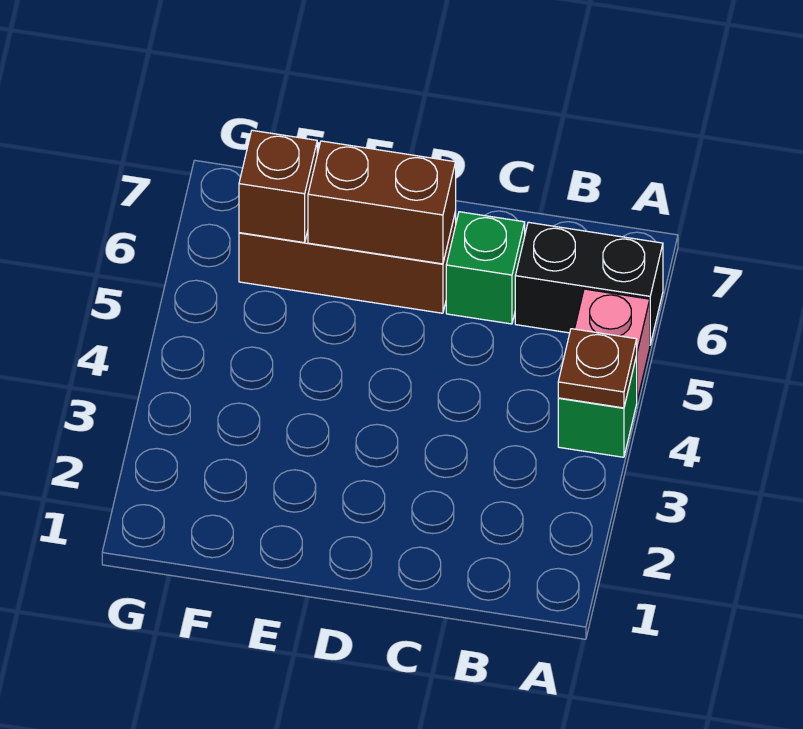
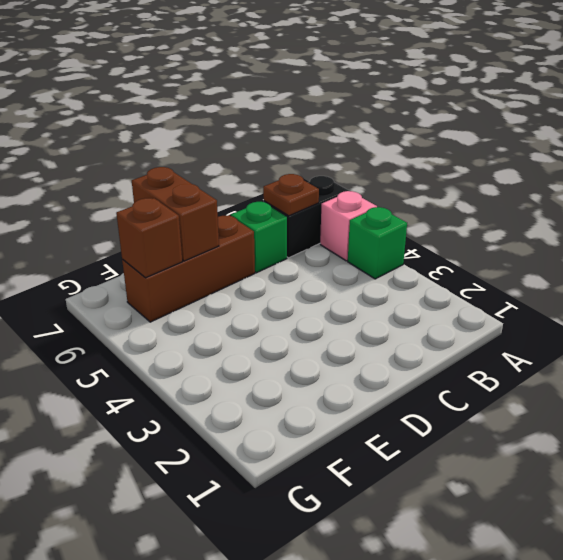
brown plate A4 level 2 -> brown plate B6 level 2
brown brick D6:E6 level 2 -> brown brick E6:E7 level 2

